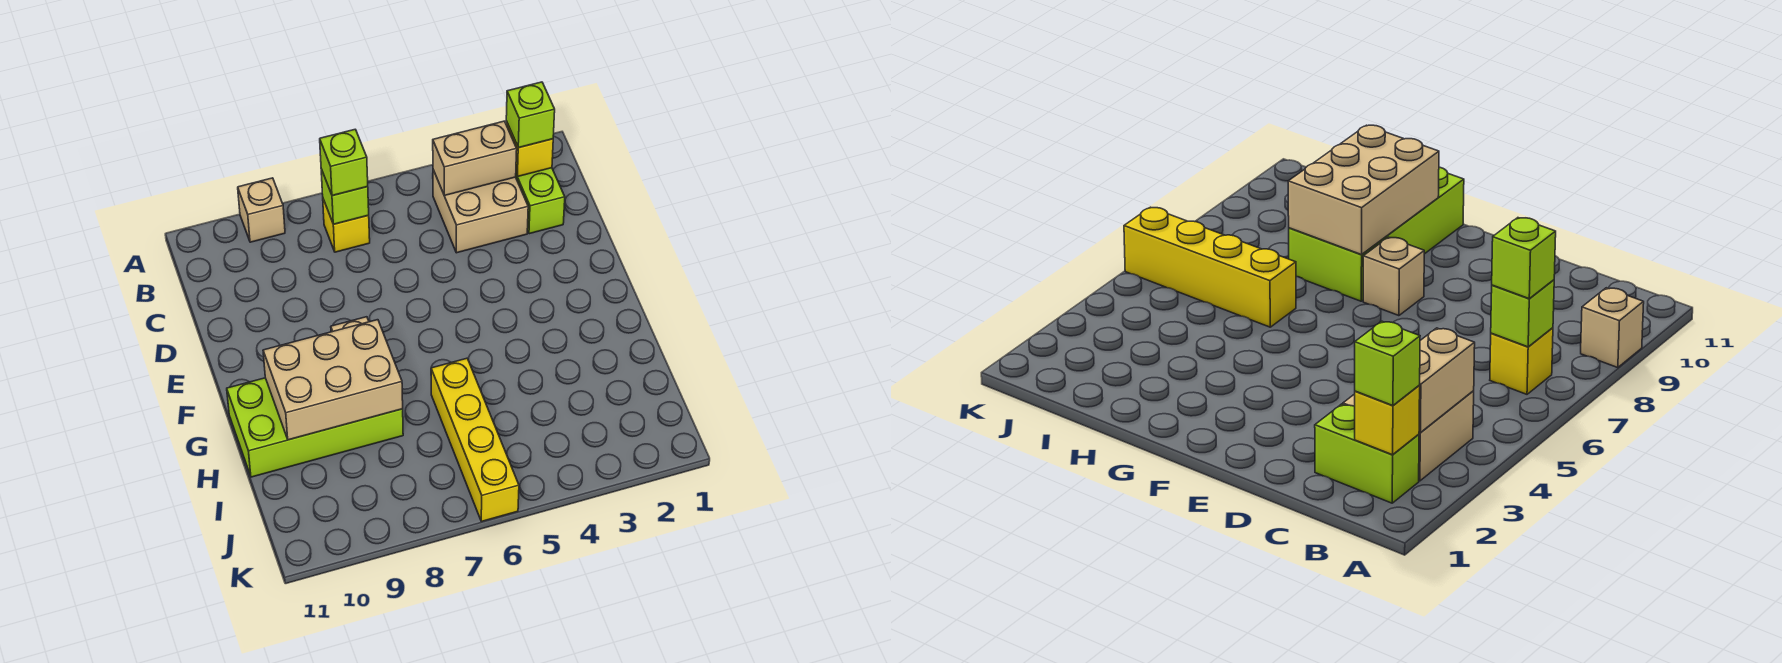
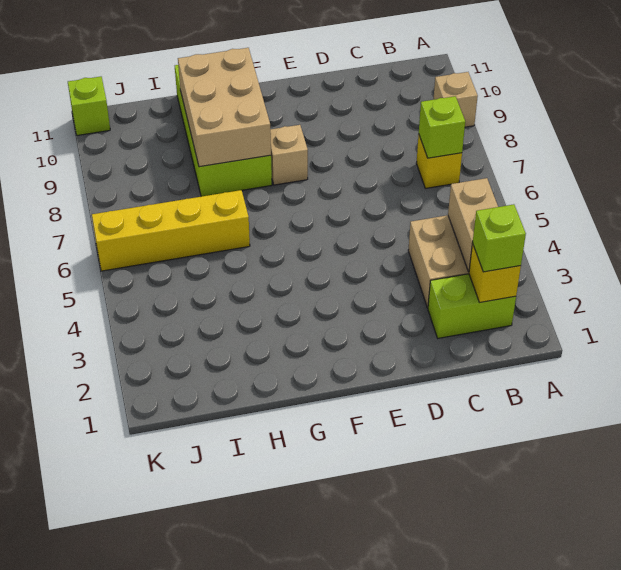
lime brick B7 level 3 -> lime brick K11 level 1

